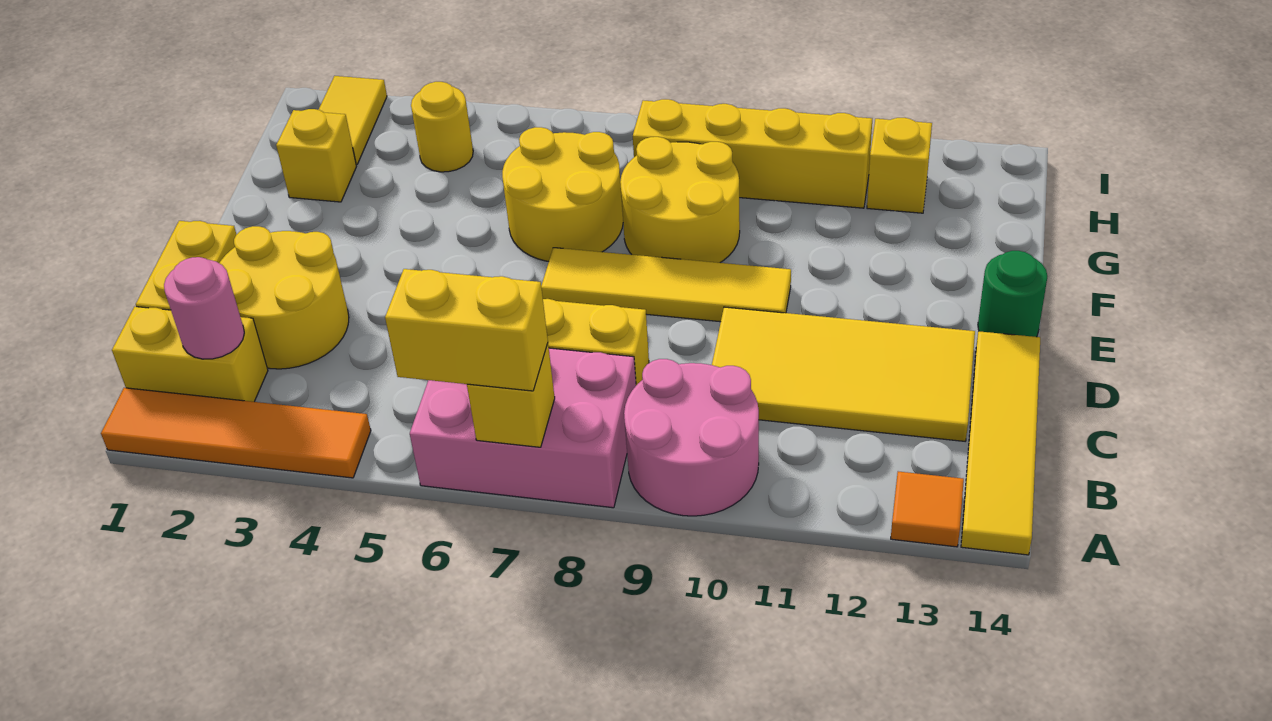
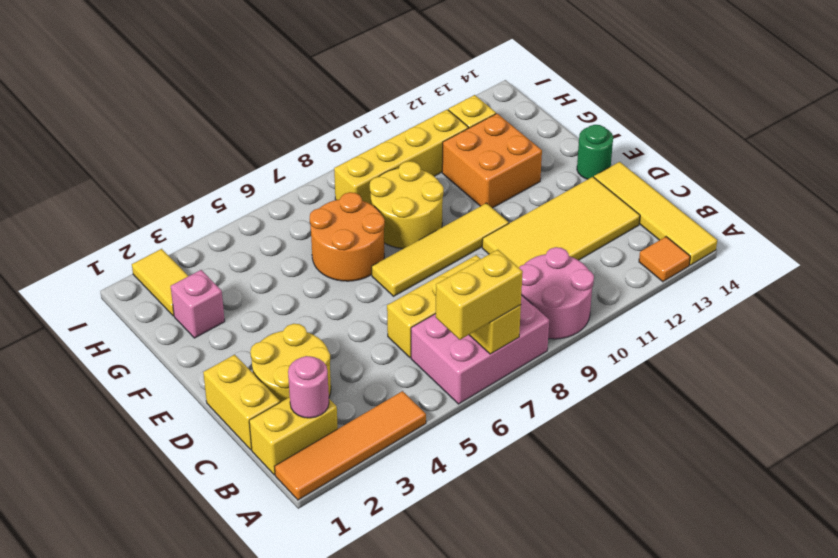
yellow round brick F6:G7 level 1 -> orange round brick F6:G7 level 1
none -> orange brick F11:G12 level 1
yellow brick G2 level 1 -> pink brick G2 level 1
yellow round brick H4 level 1 -> none

